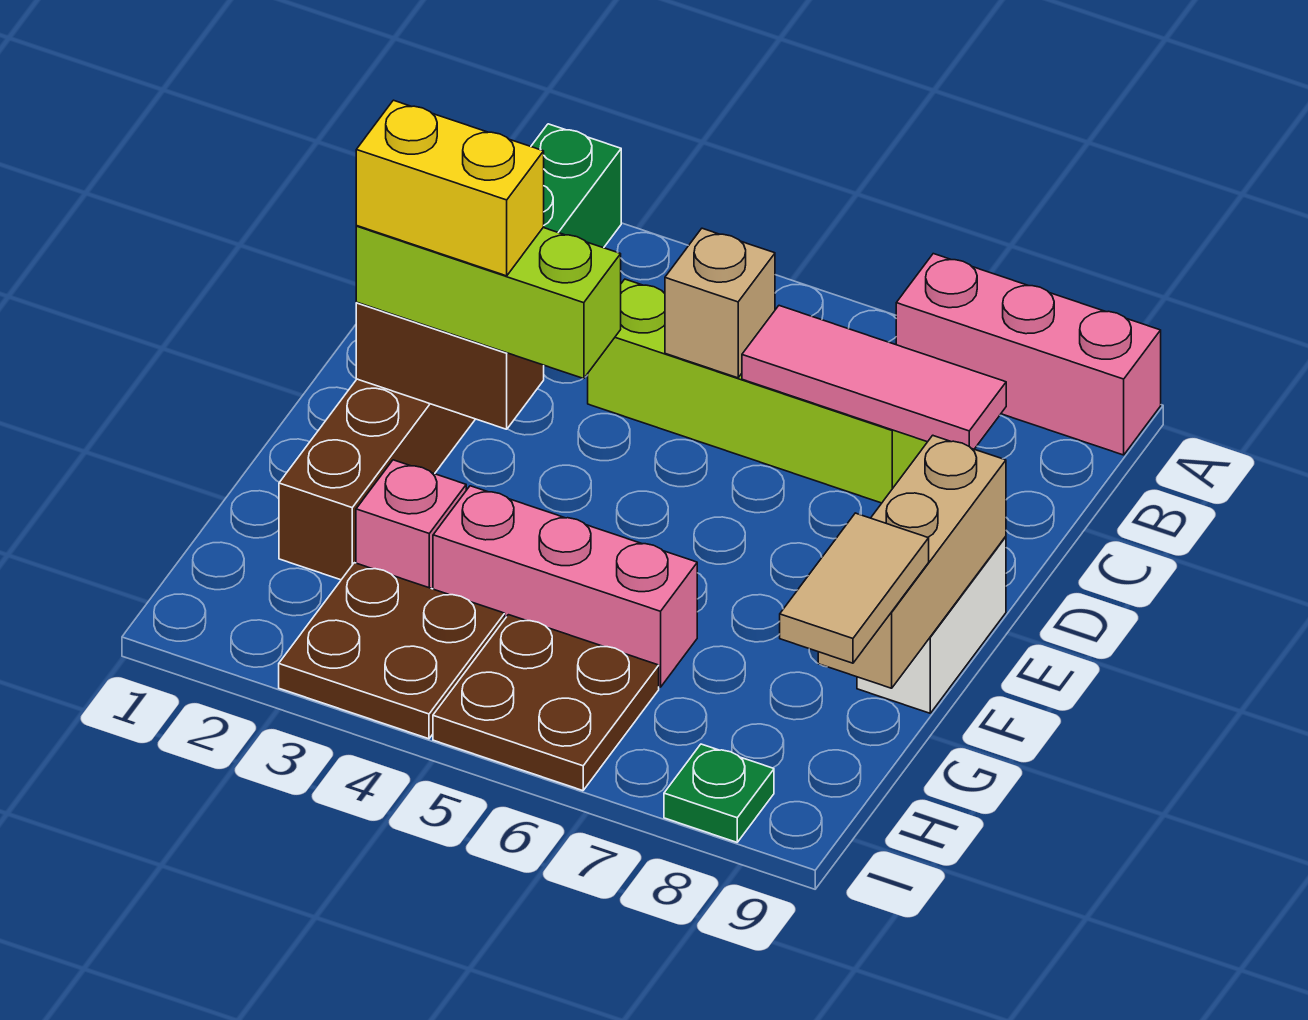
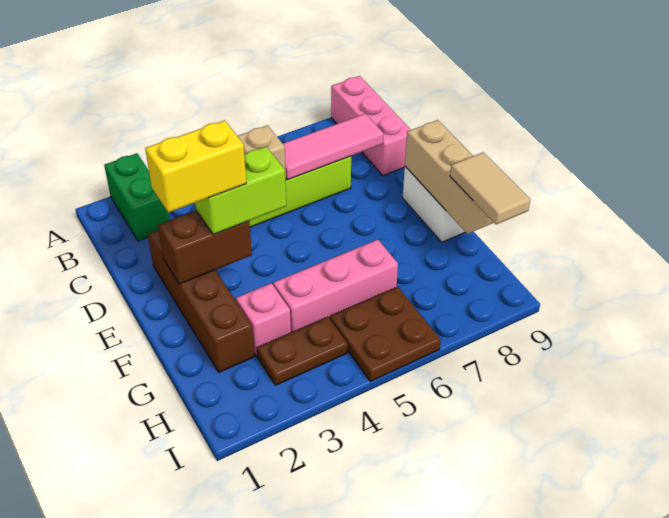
pink brick A7:A9 level 1 -> pink brick A9:C9 level 1
lime brick E2:E4 level 3 -> lime brick E3:E4 level 3
brown plate H3:I4 level 1 -> brown plate H3:H4 level 1
green plate I8 level 1 -> none

